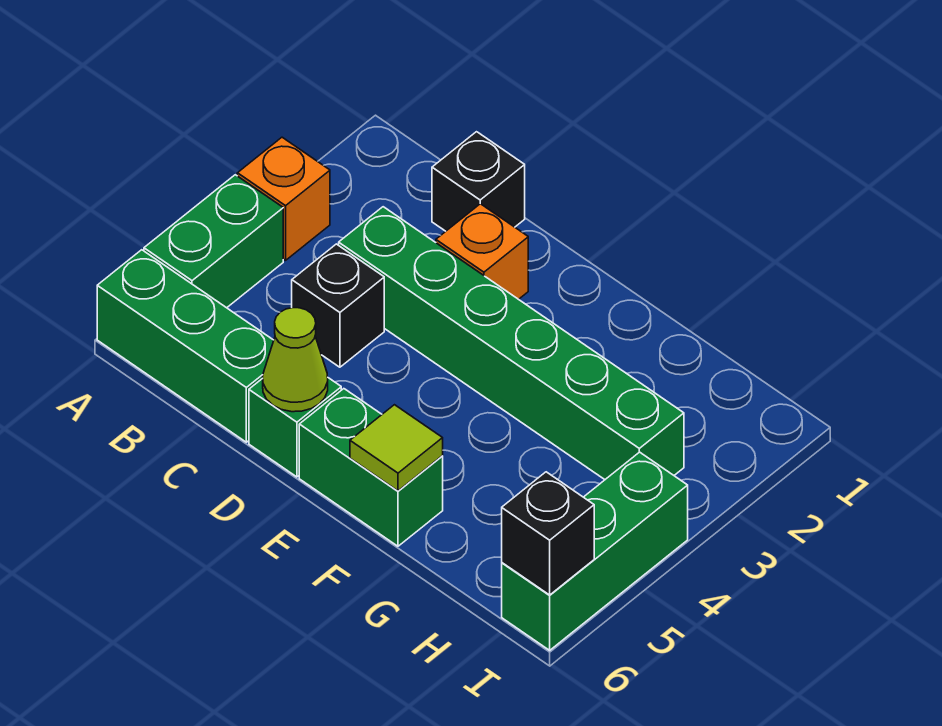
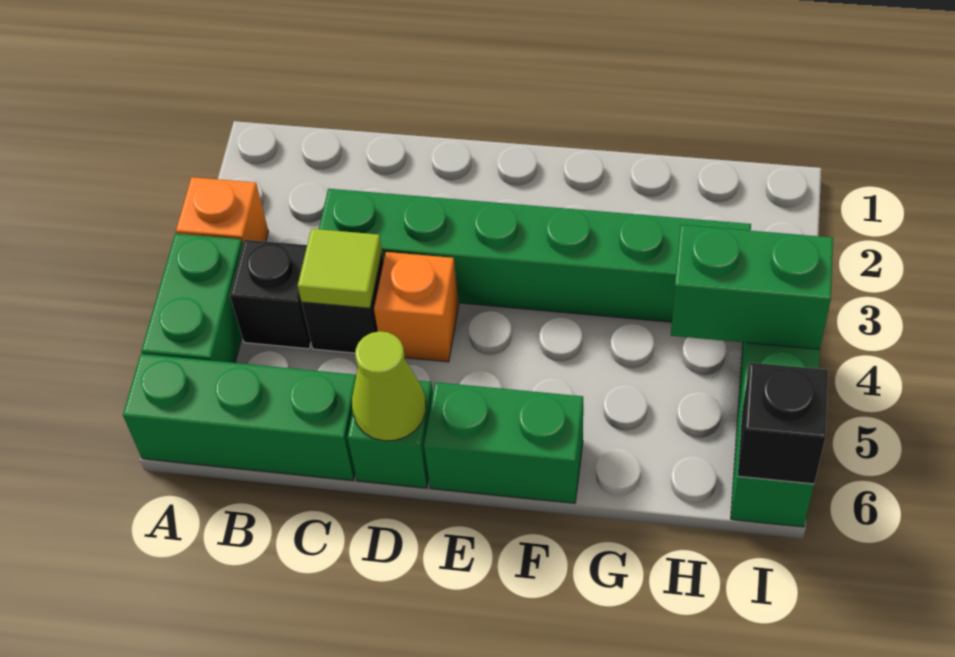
black brick C1 level 1 -> black brick B4 level 1
orange brick D2 level 1 -> orange brick D4 level 1
lime tile F6 level 2 -> lime tile C4 level 2
none -> green brick H4:I4 level 2

